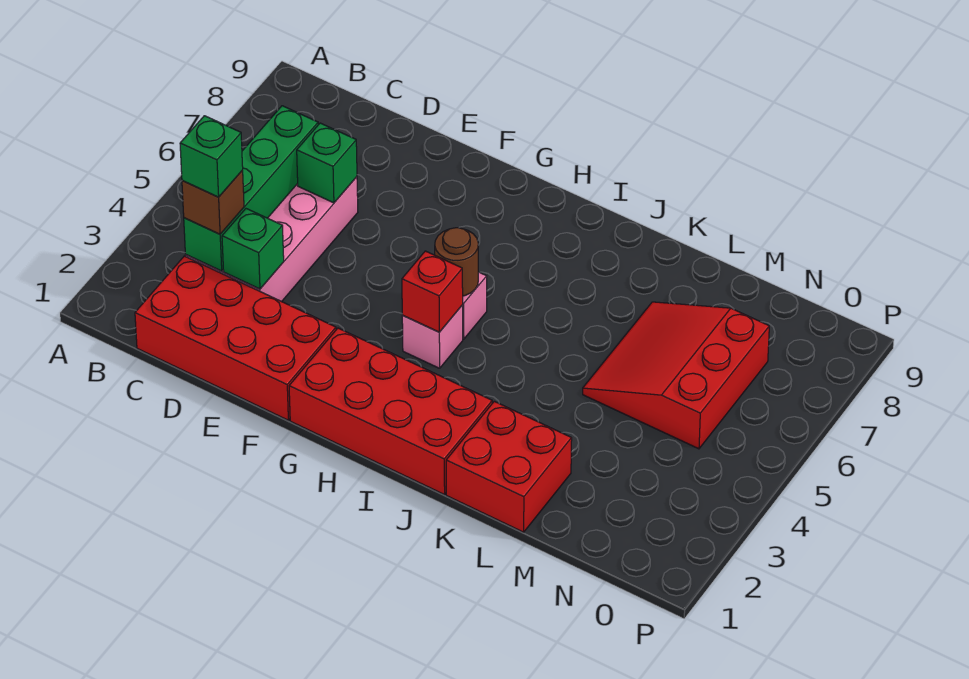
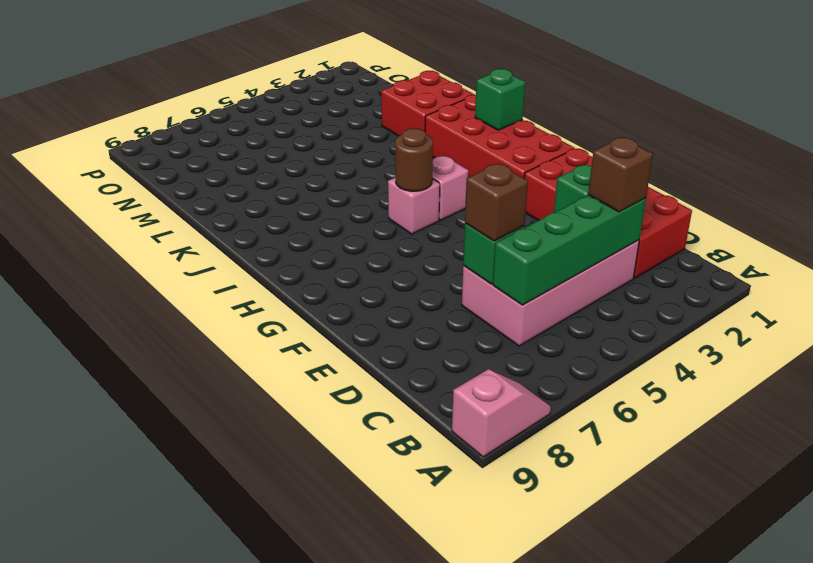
none -> pink slope A8:A9 level 1 top 9
green brick C3 level 4 -> green brick I1 level 2
none -> brown brick D6 level 3
red brick H4 level 2 -> none
red slope L5:N7 level 1 top N -> none

